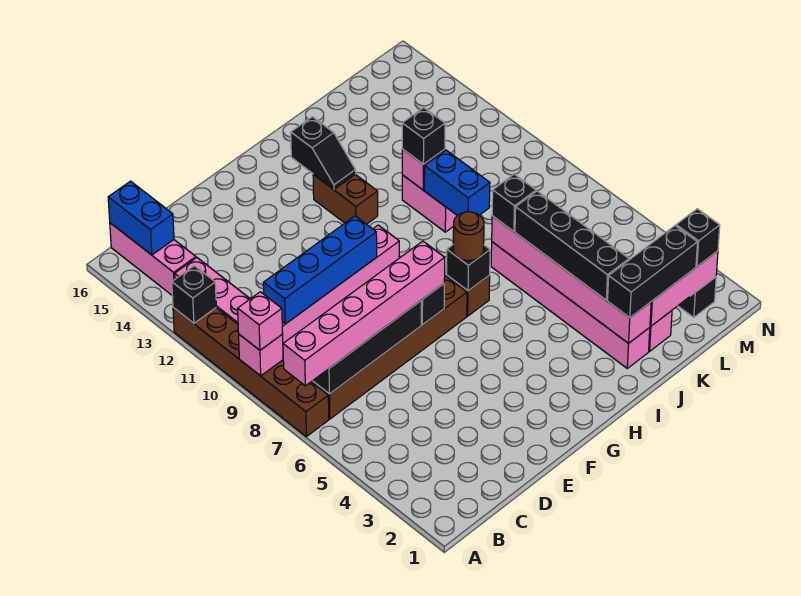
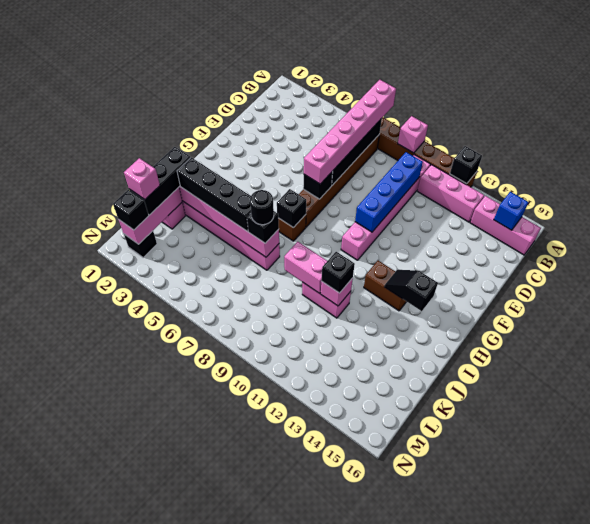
pink brick A9 level 3 -> pink brick L2 level 4
blue brick B15:B16 level 2 -> blue brick B15 level 2
brown round brick H7 level 3 -> none
none -> black round brick J7 level 4
blue brick J9:J10 level 2 -> pink brick J9:J10 level 2

